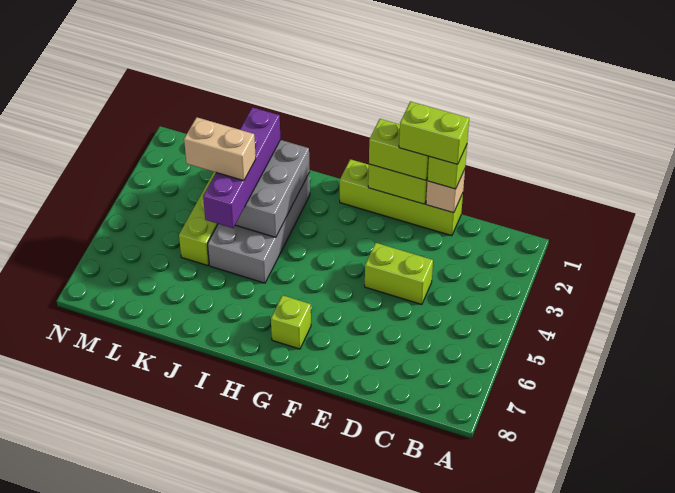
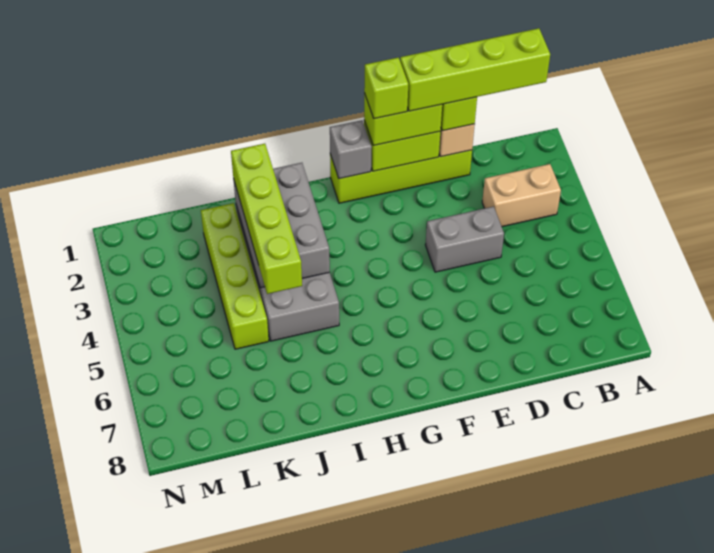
lime brick D1:E1 level 4 -> lime brick B1:E1 level 4
lime brick D4:E4 level 1 -> grey brick D4:E4 level 1
none -> grey brick G1 level 2
lime brick G7 level 1 -> lime brick F1 level 4
purple brick J2:J5 level 3 -> lime brick J2:J5 level 3
tan brick J4:K4 level 4 -> tan brick B3:C3 level 1

